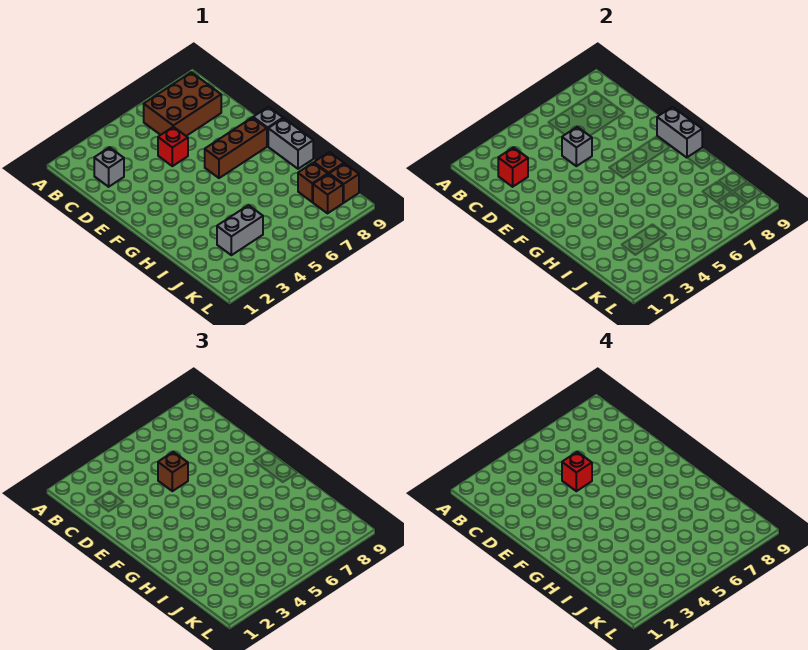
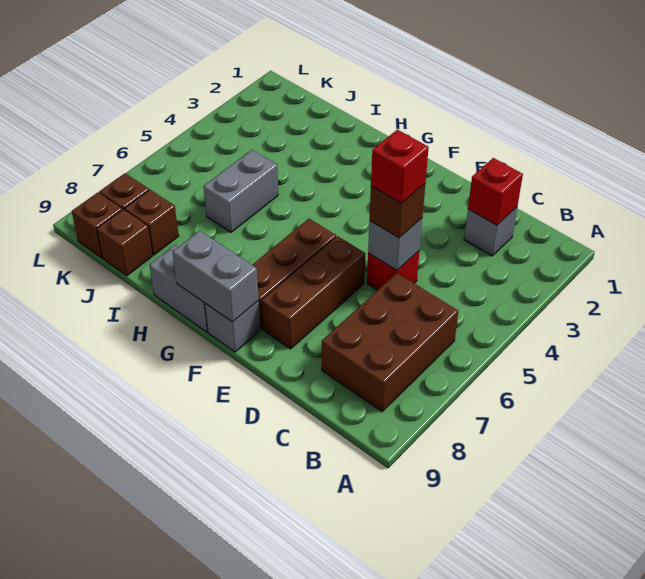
none -> brown brick E6:E8 level 1
grey brick J3:J4 level 1 -> grey brick I5:I6 level 1

